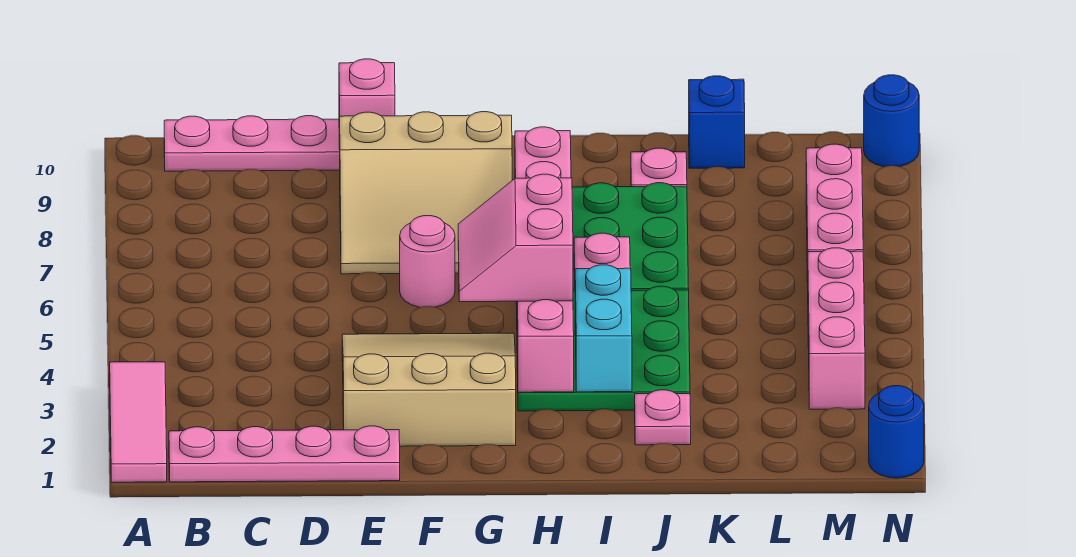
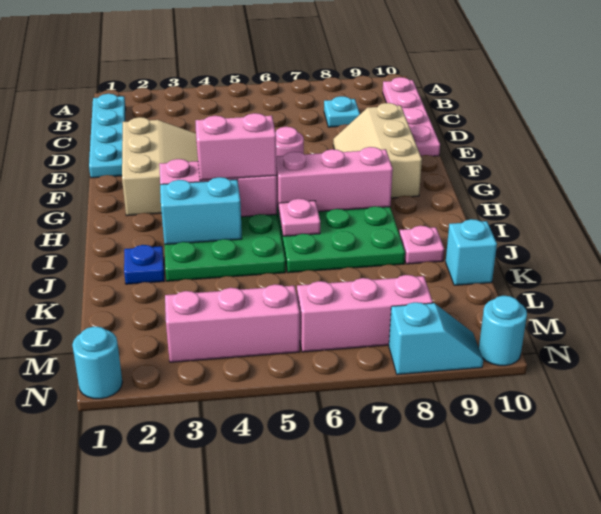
pink tile A1:A3 level 1 -> none
pink plate B1:E1 level 1 -> cyan plate B1:E1 level 1
none -> cyan plate C8 level 1
tan slope E7:G9 level 1 top 9 -> tan slope E8:G9 level 1 top 9
pink brick E10 level 2 -> none
pink plate J2 level 1 -> blue plate J2 level 1
blue brick K10 level 1 -> cyan brick K10 level 1
blue round brick N1 level 1 -> cyan round brick N1 level 1
none -> cyan slope N8:N9 level 1 top 8
blue round brick N10 level 1 -> cyan round brick N10 level 1

